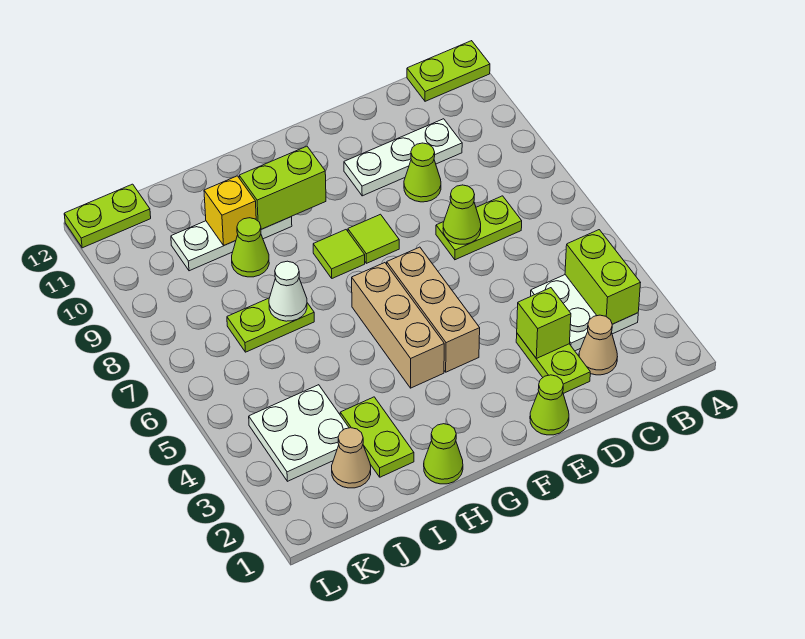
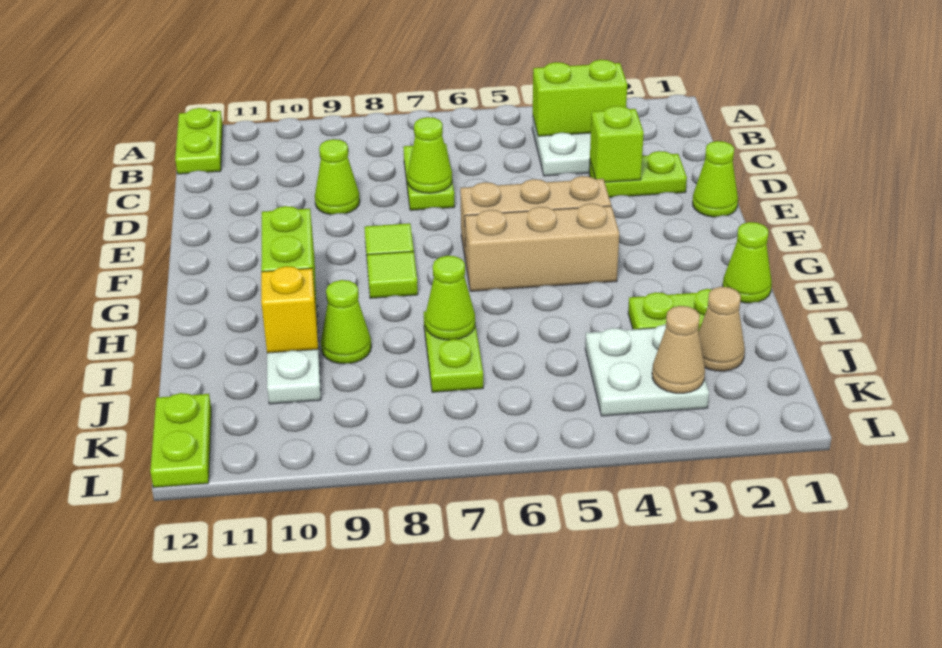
tan cone C2 level 1 -> tan cone K3 level 2
white plate C10:E10 level 1 -> none
white cone I7 level 2 -> lime cone I7 level 2

